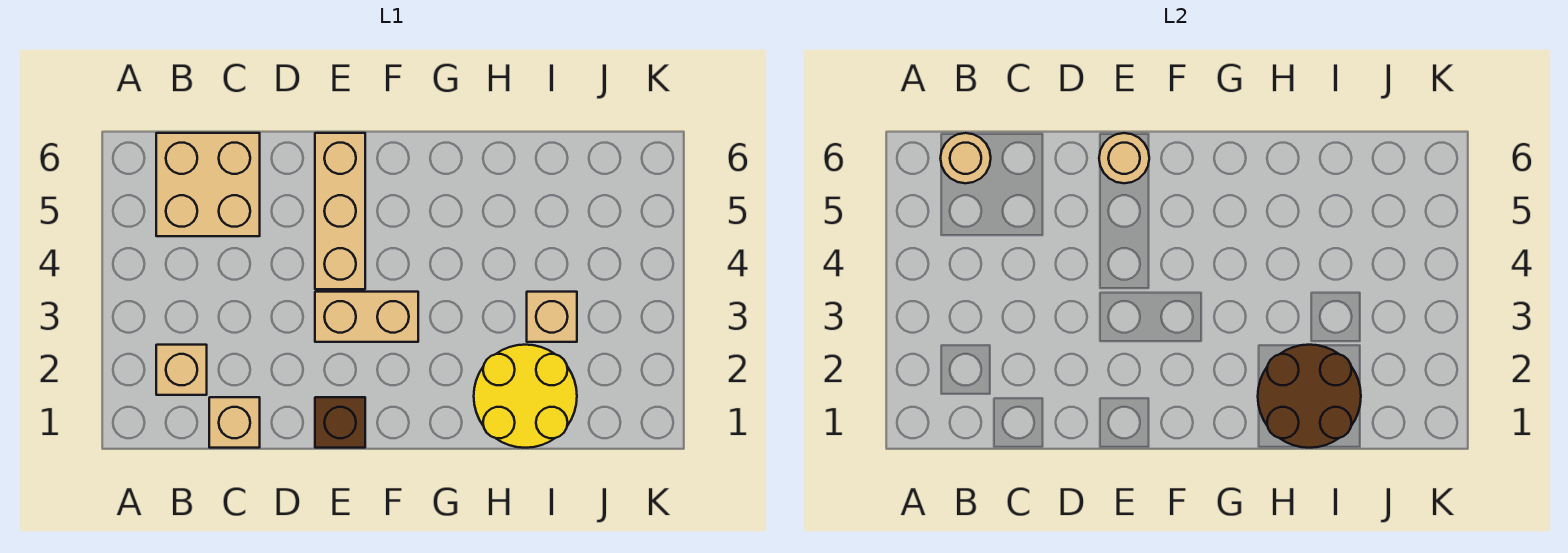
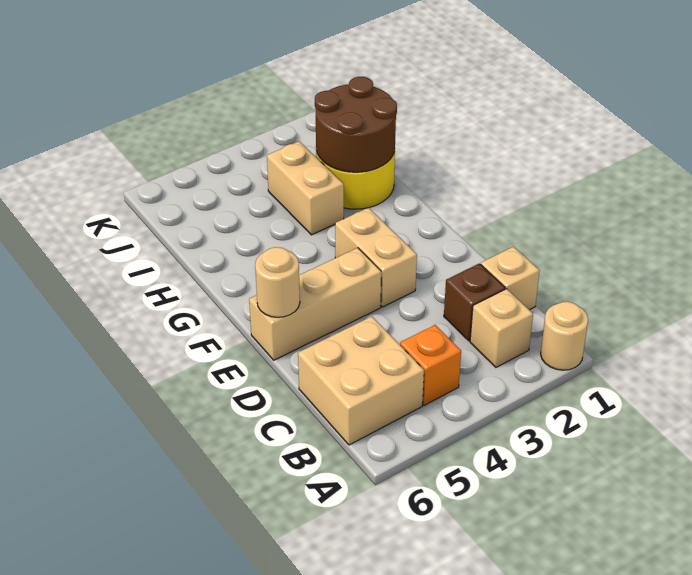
none -> orange brick B4 level 1
tan round brick B6 level 2 -> tan round brick A1 level 1
brown brick E1 level 1 -> brown brick C2 level 1
tan brick I3 level 1 -> tan brick H3:I3 level 1

